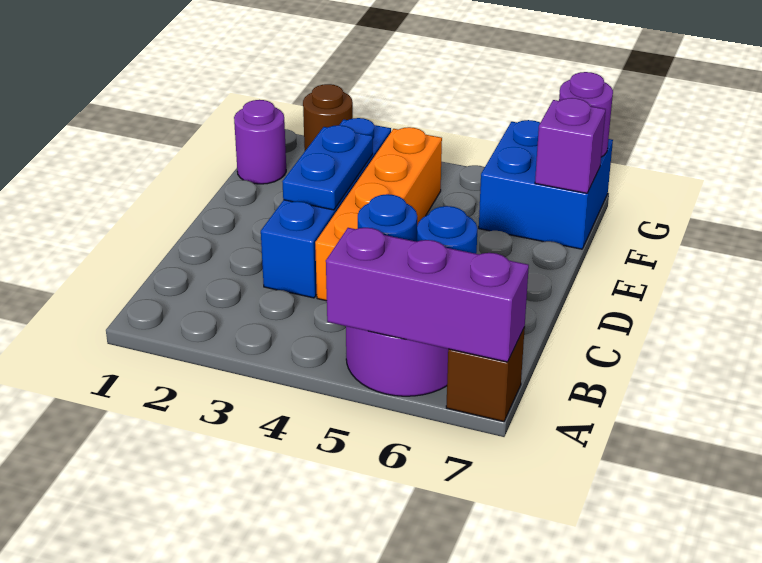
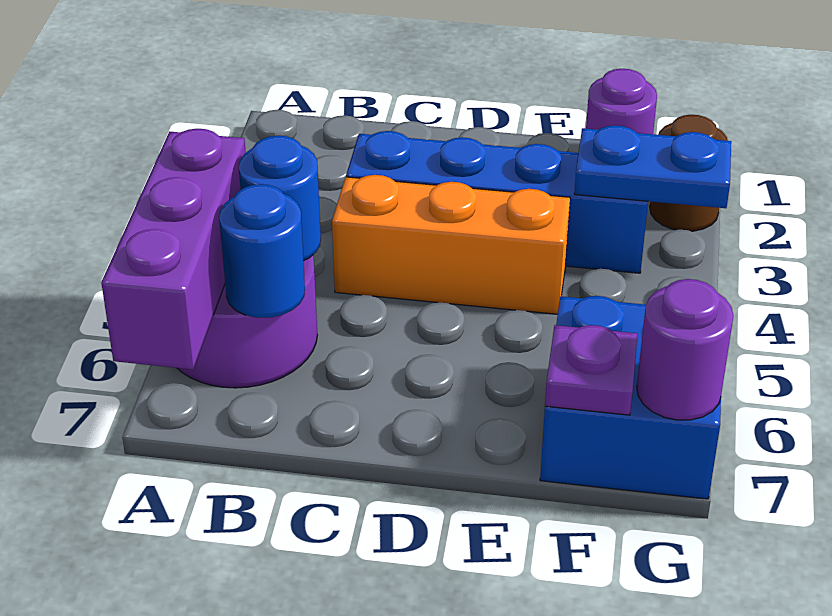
brown brick A7 level 1 -> none
orange brick C4:F4 level 1 -> orange brick C4:E4 level 1
blue plate D3:E3 level 2 -> blue plate F3:G3 level 2
purple brick F7 level 2 -> purple plate F7 level 2

